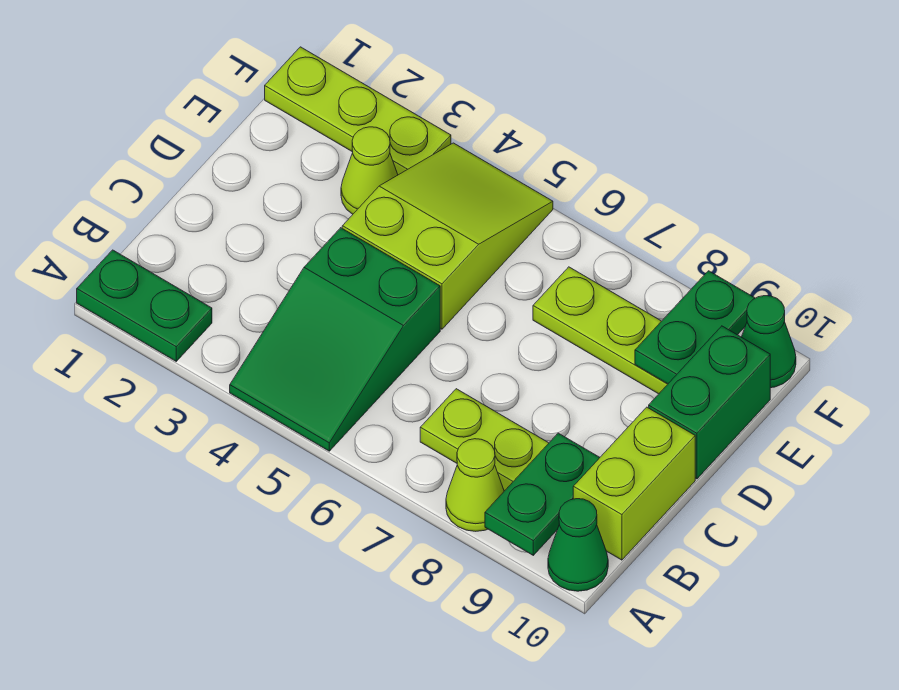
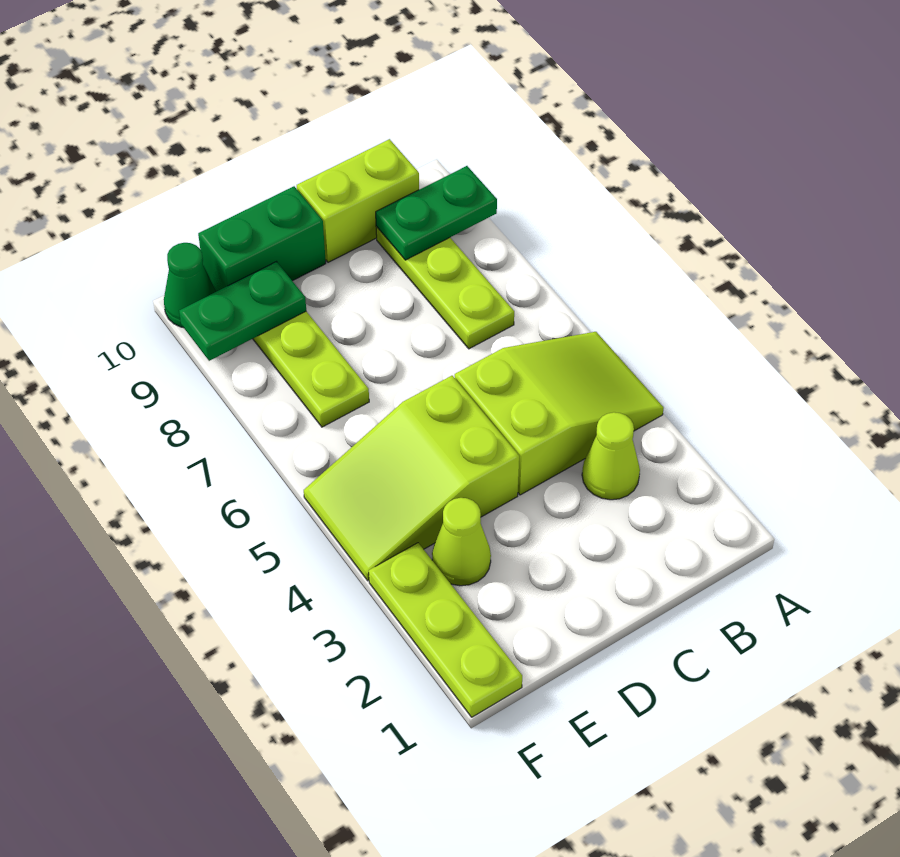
green plate A1:A2 level 1 -> none
green slope A4:C5 level 1 top C -> lime slope A4:C5 level 1 top C
lime cone A8 level 1 -> lime cone B3 level 1
green cone A10 level 1 -> none

